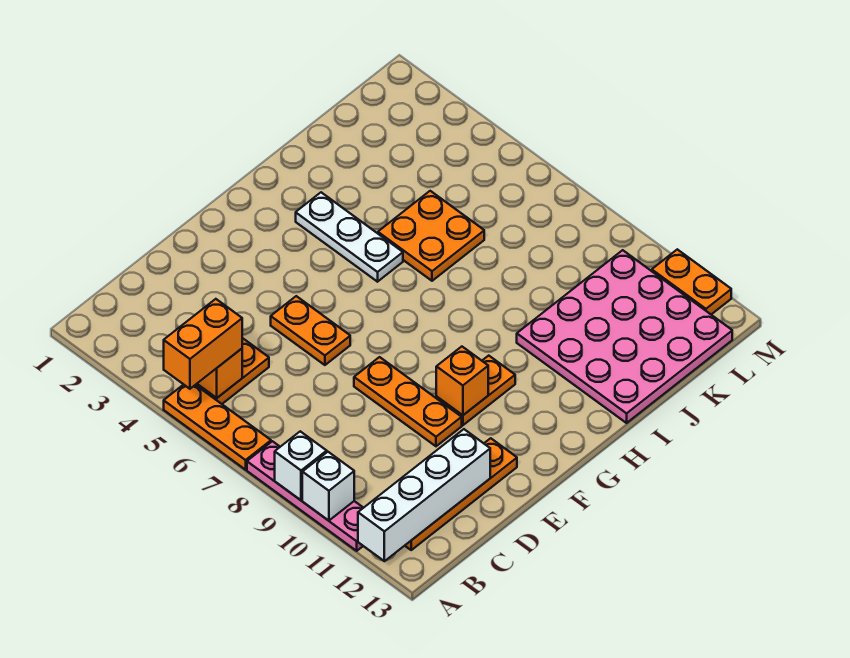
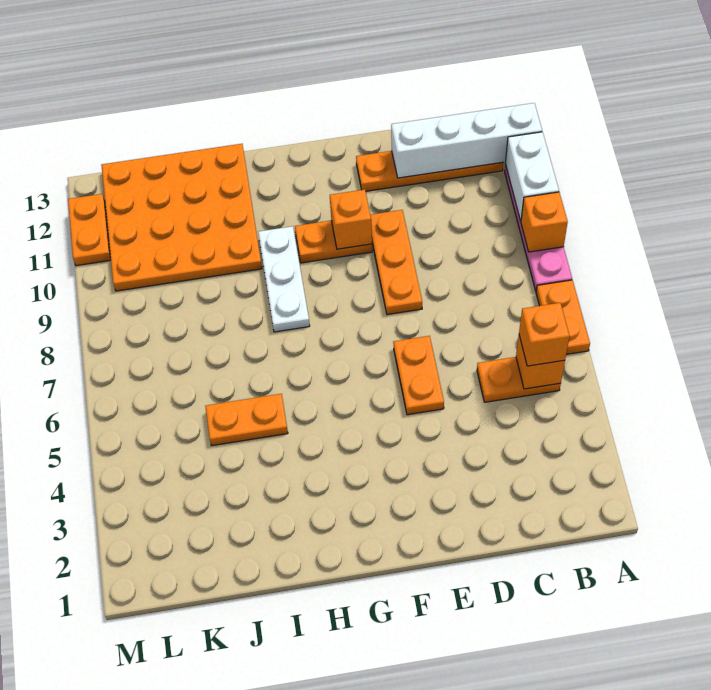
orange plate A5:A7 level 1 -> orange plate A6:A7 level 1
orange brick A5:B5 level 3 -> orange brick B5 level 3
white brick A9 level 2 -> orange brick A9 level 2
white brick A10 level 2 -> white brick A10:A11 level 2
white plate H3:H5 level 1 -> white plate H8:H10 level 1
orange plate I5:J6 level 1 -> orange plate I5:J5 level 1
pink plate I10:L13 level 1 -> orange plate I10:L13 level 1

